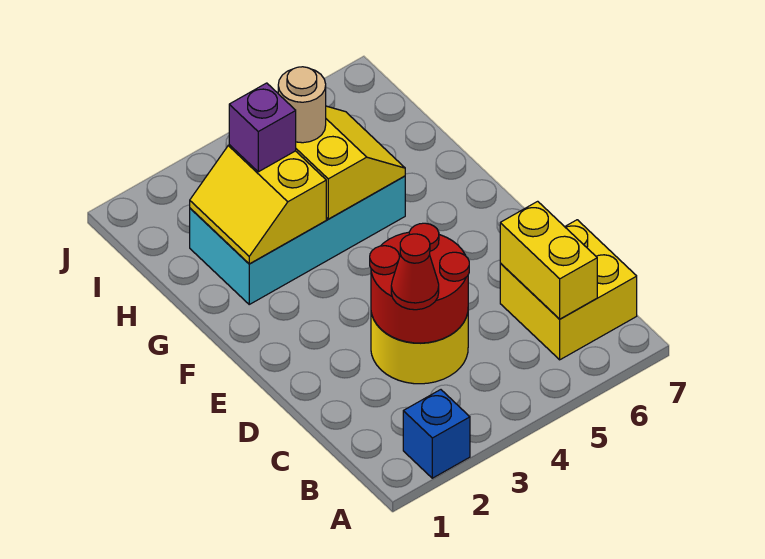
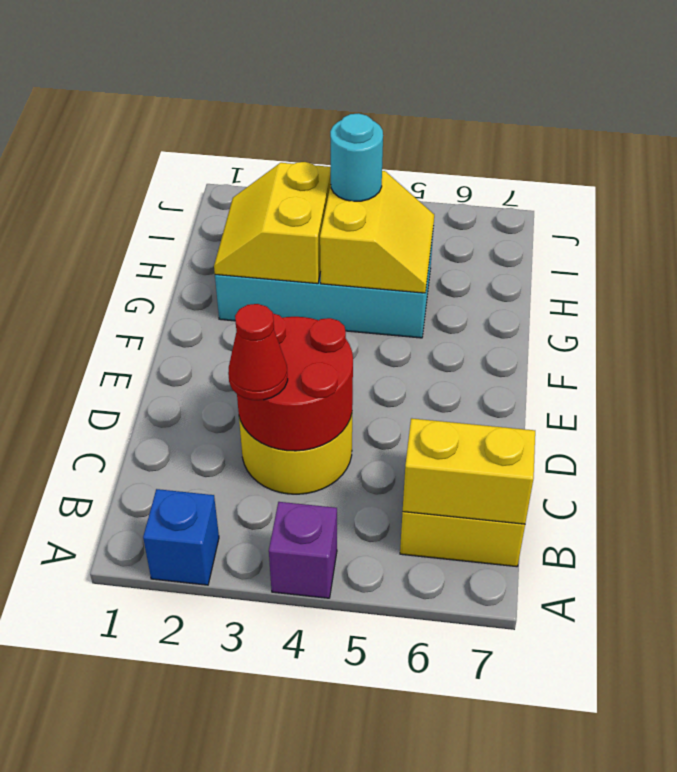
yellow brick B6:C6 level 2 -> yellow brick B6:B7 level 2
purple brick H3 level 3 -> purple brick A4 level 1
tan round brick H4 level 3 -> cyan round brick H4 level 3

